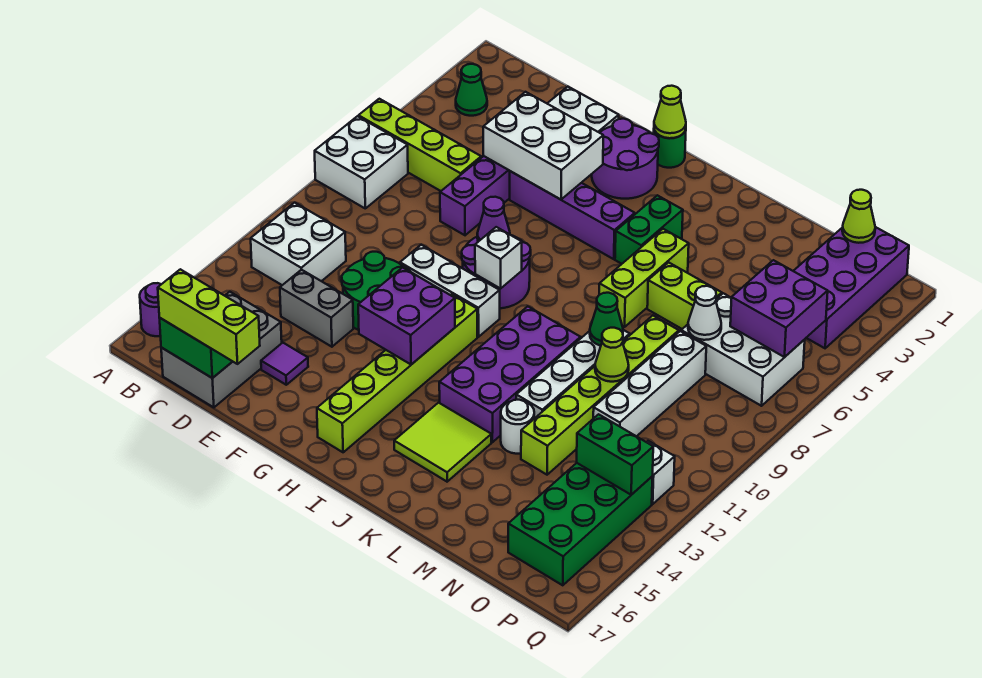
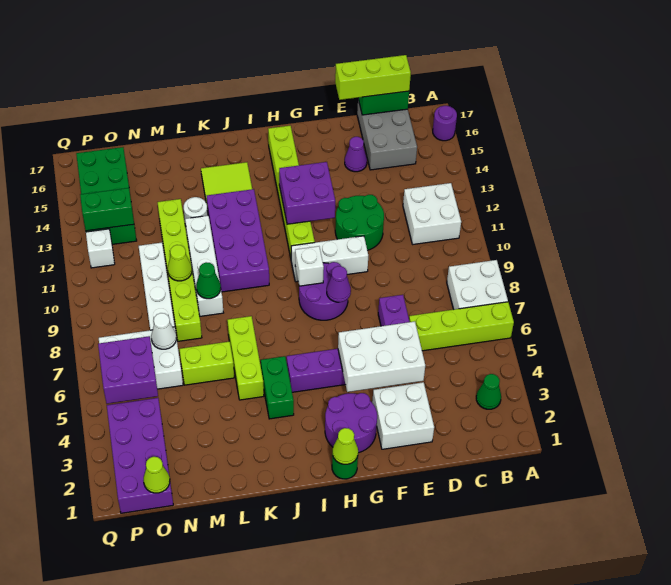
grey brick D13:E13 level 1 -> none
purple tile E15 level 1 -> purple cone E15 level 1

